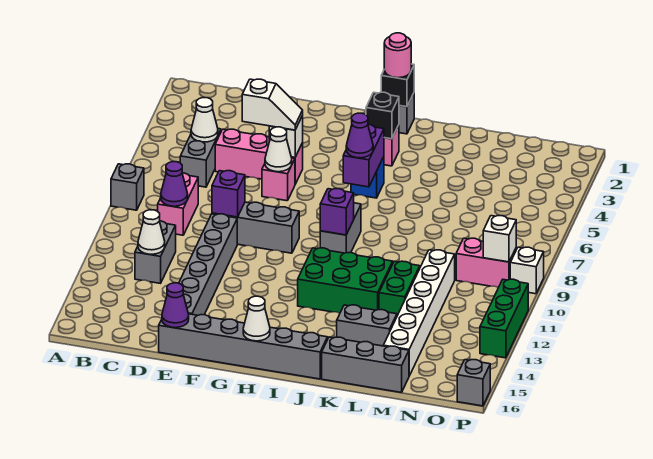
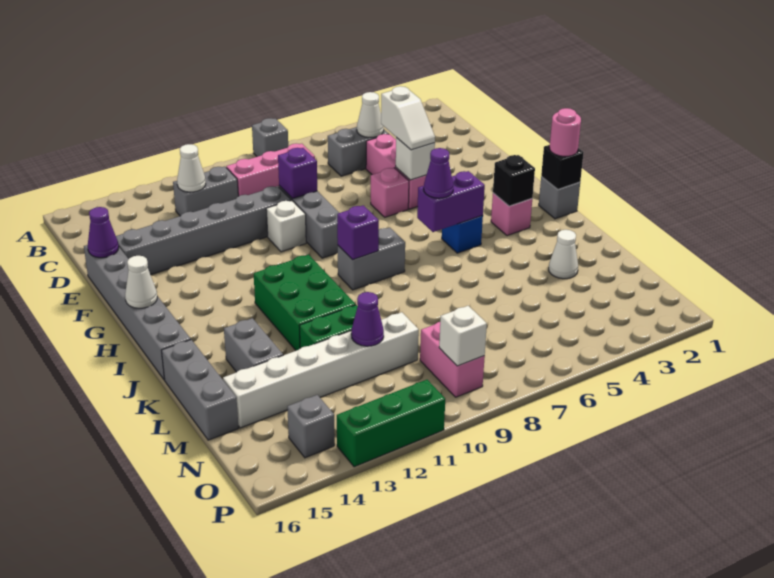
pink brick C8:C9 level 1 -> pink brick C8:C10 level 1
purple cone C9 level 2 -> purple cone M11 level 2
white cone F6 level 2 -> white cone L3 level 1
white brick P9 level 1 -> white brick F10 level 1
grey brick P16 level 1 -> grey brick O14 level 1

